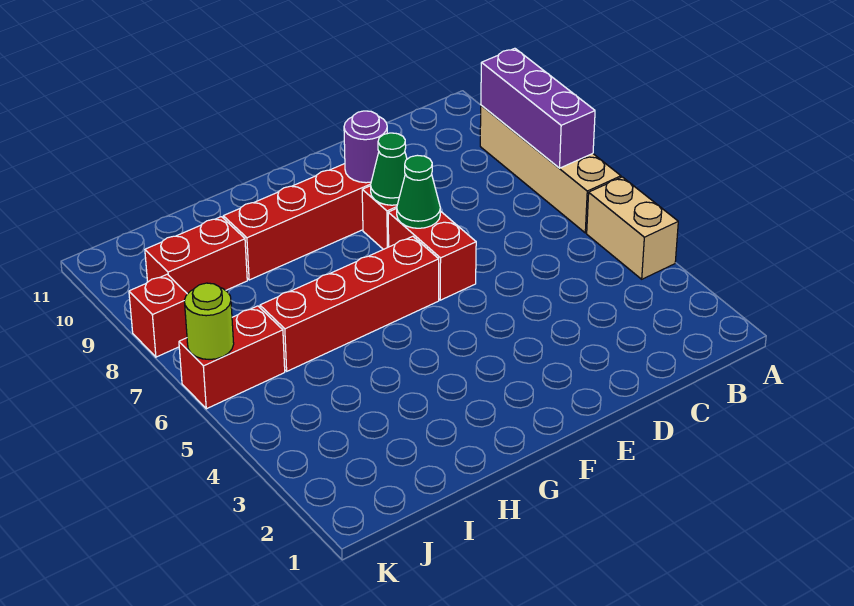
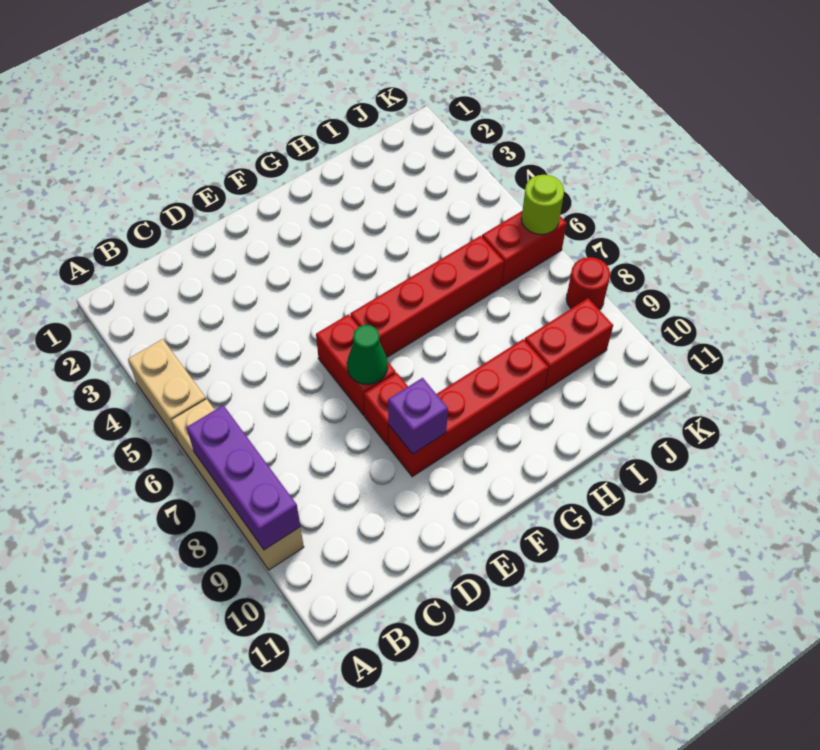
green cone E8 level 2 -> none
purple round brick E9 level 2 -> purple brick E9 level 2
red brick K8 level 1 -> red round brick K8 level 1

